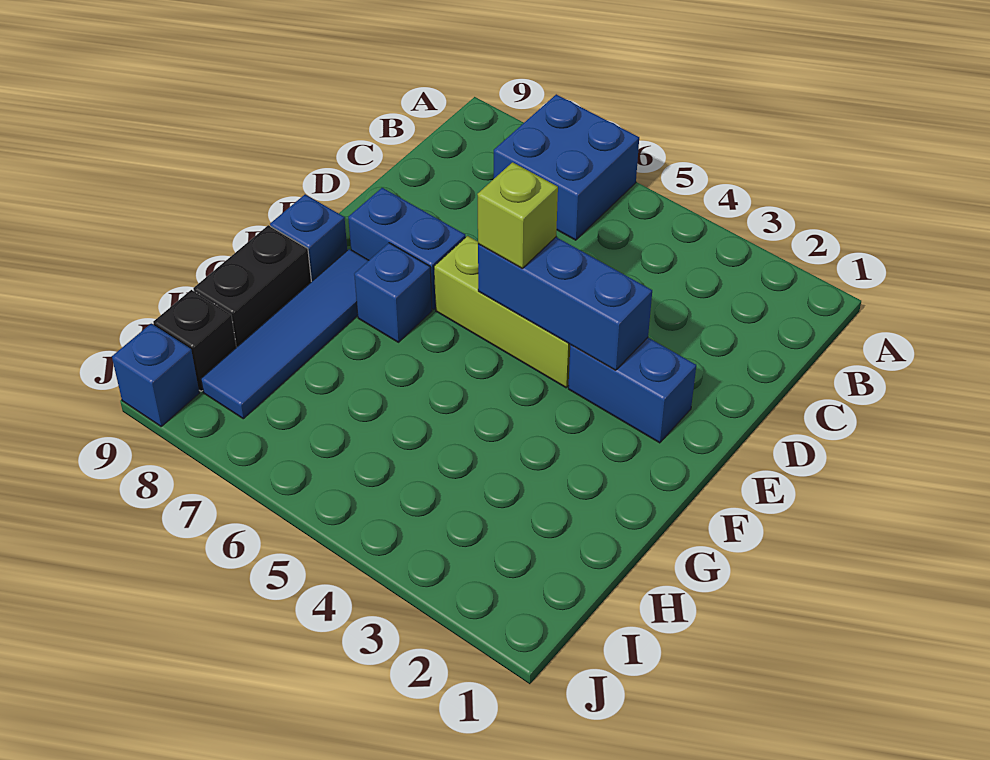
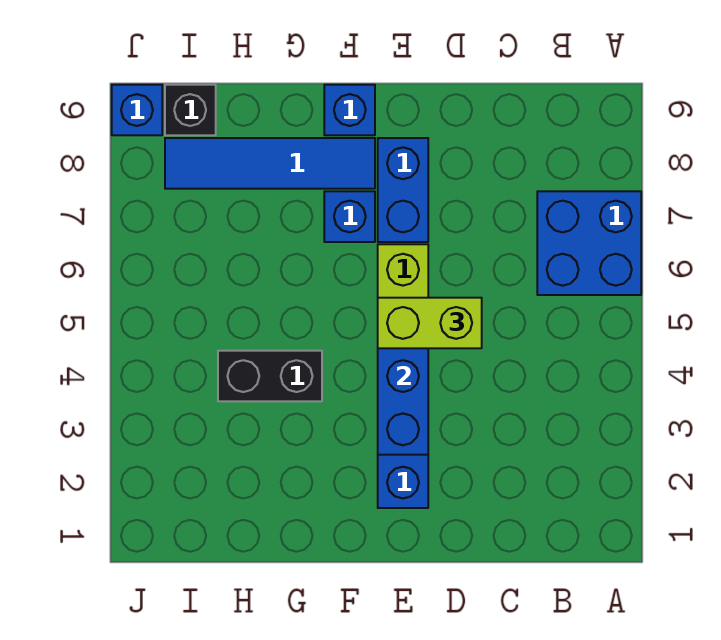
lime brick E5 level 3 -> lime brick D5:E5 level 3
black brick G9:H9 level 1 -> black brick G4:H4 level 1

